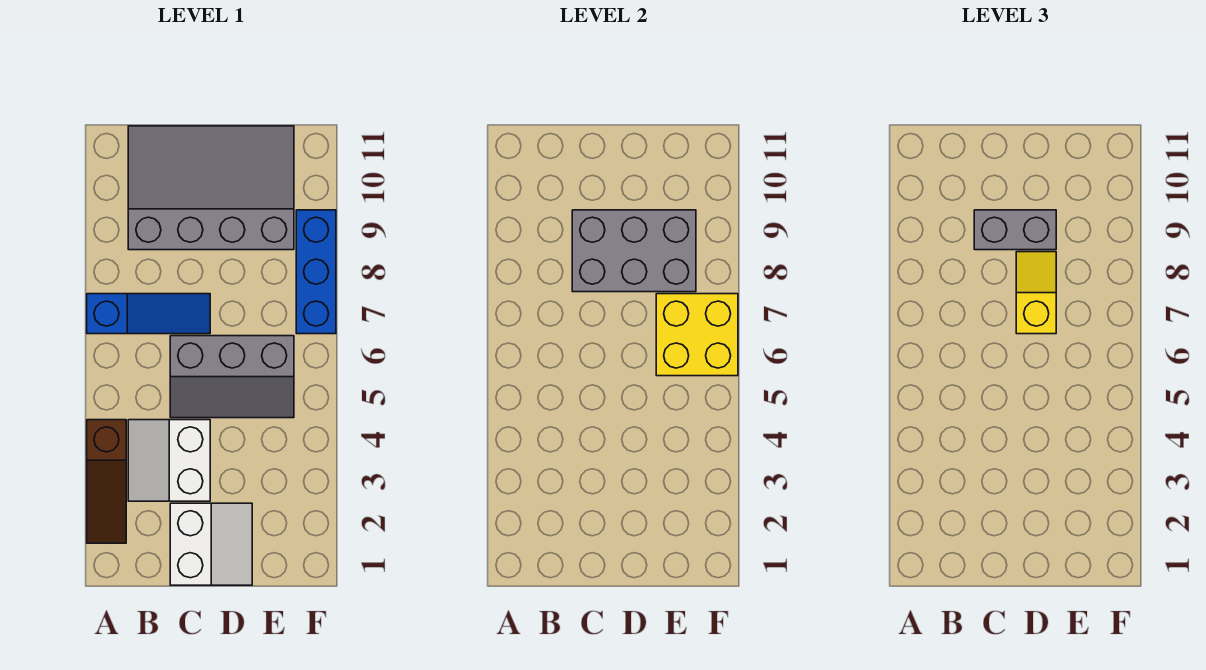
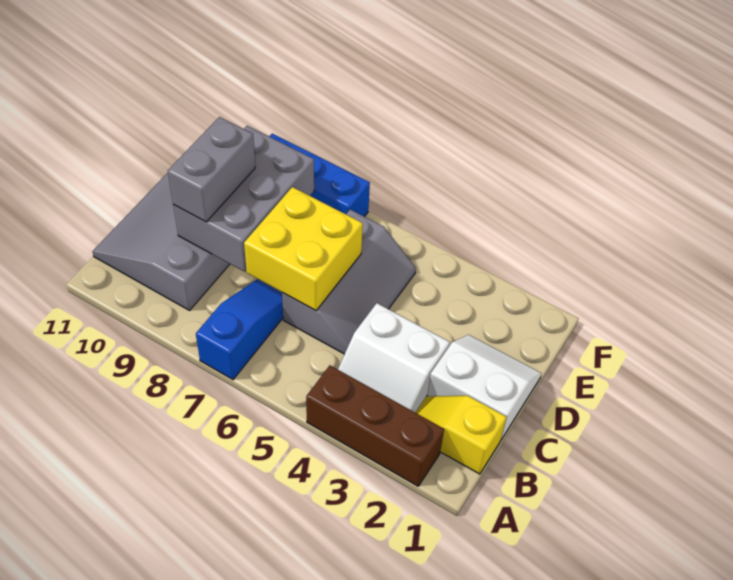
brown slope A2:A4 level 1 top 4 -> brown brick A2:A4 level 1
yellow slope D7:D8 level 3 top 7 -> yellow slope B1:B2 level 1 top 1
yellow brick E6:F7 level 2 -> yellow brick C6:D7 level 2

